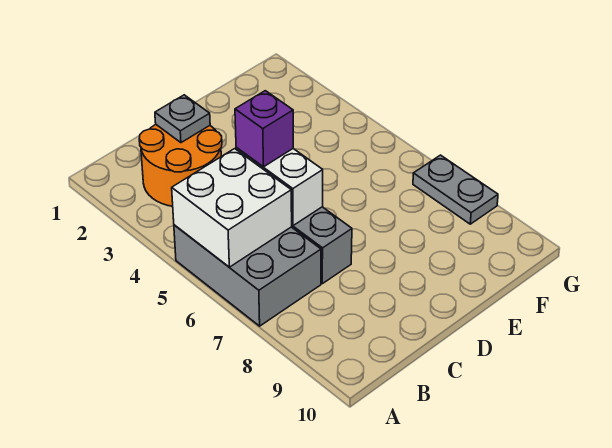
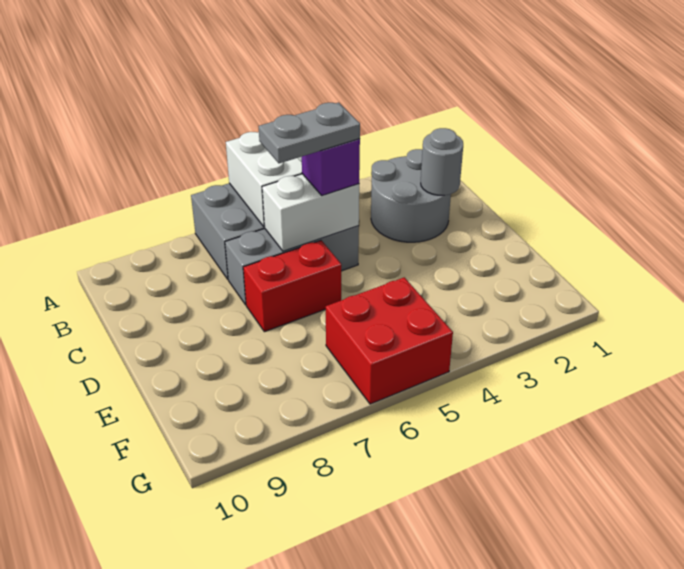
orange round brick B2:C3 level 1 -> grey round brick B2:C3 level 1
grey plate C2 level 2 -> grey round brick C2 level 2
none -> red brick D6:D7 level 1
none -> red brick F5:G6 level 1
grey plate G7:G8 level 1 -> grey plate C5:C6 level 4

